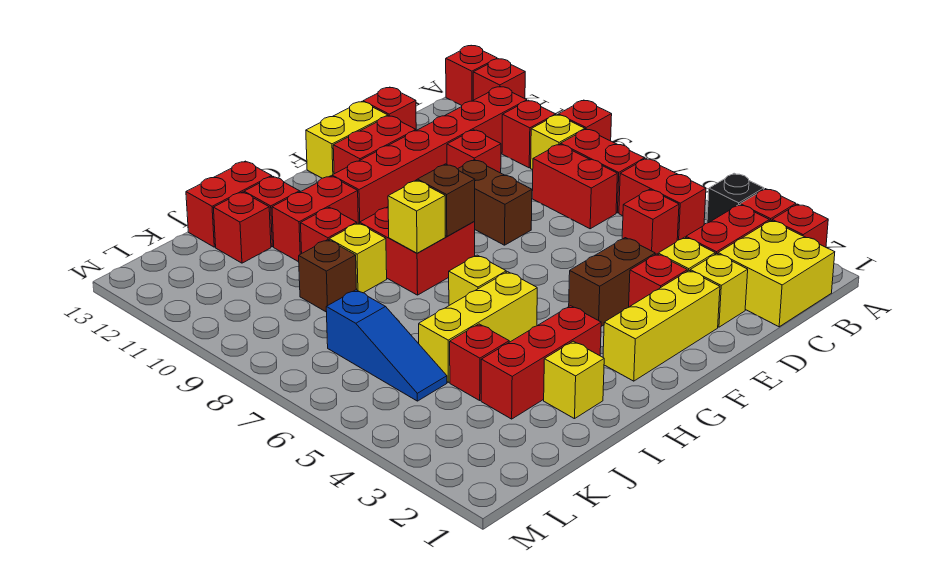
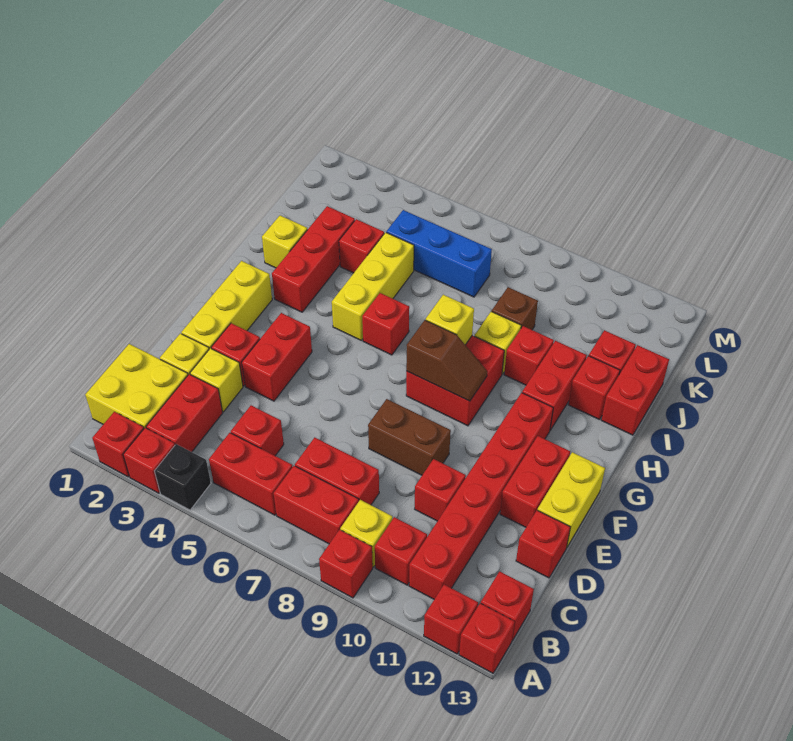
none -> red brick B13 level 1
brown brick E4:F4 level 1 -> red brick E4:F4 level 1
yellow brick H6 level 1 -> red brick H6 level 1
blue slope K5:K7 level 1 top 7 -> blue brick K5:K7 level 1

